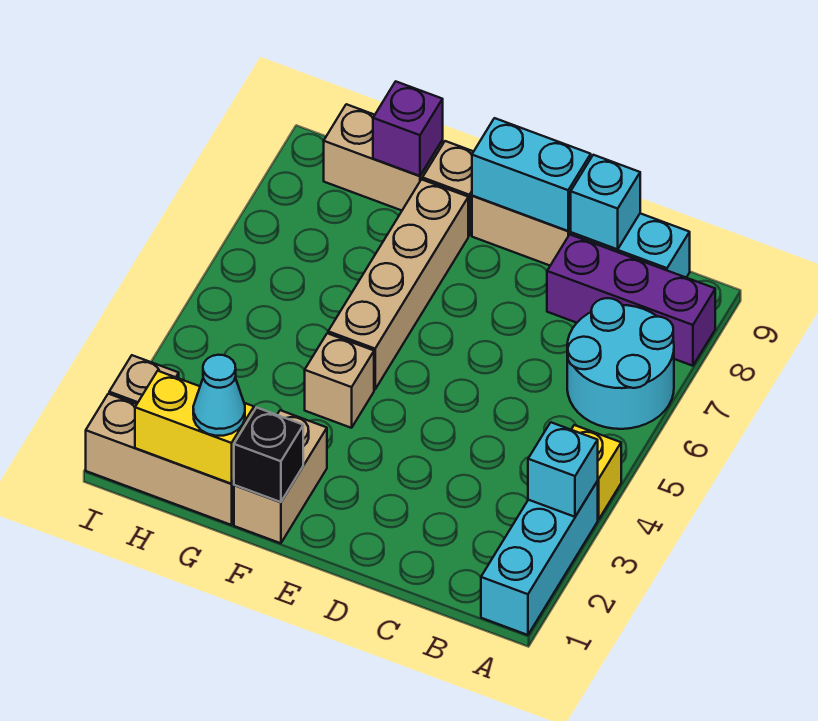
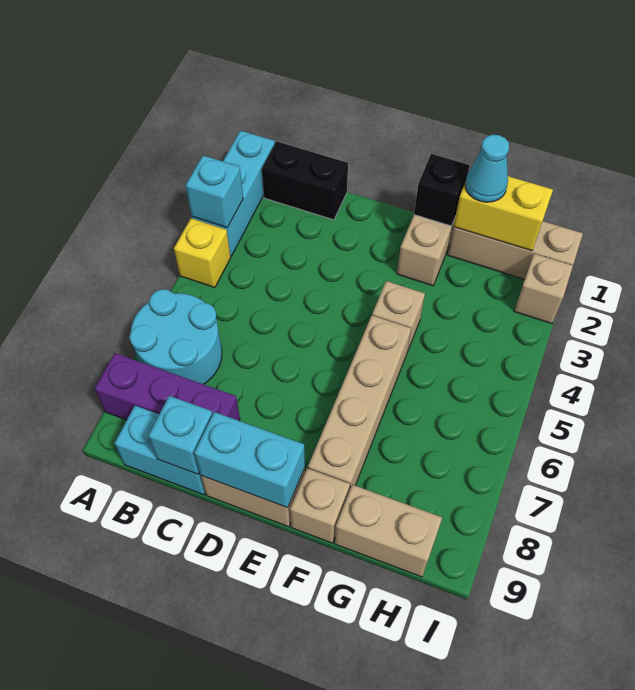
none -> black brick B1:C1 level 1
purple brick G9 level 2 -> none

